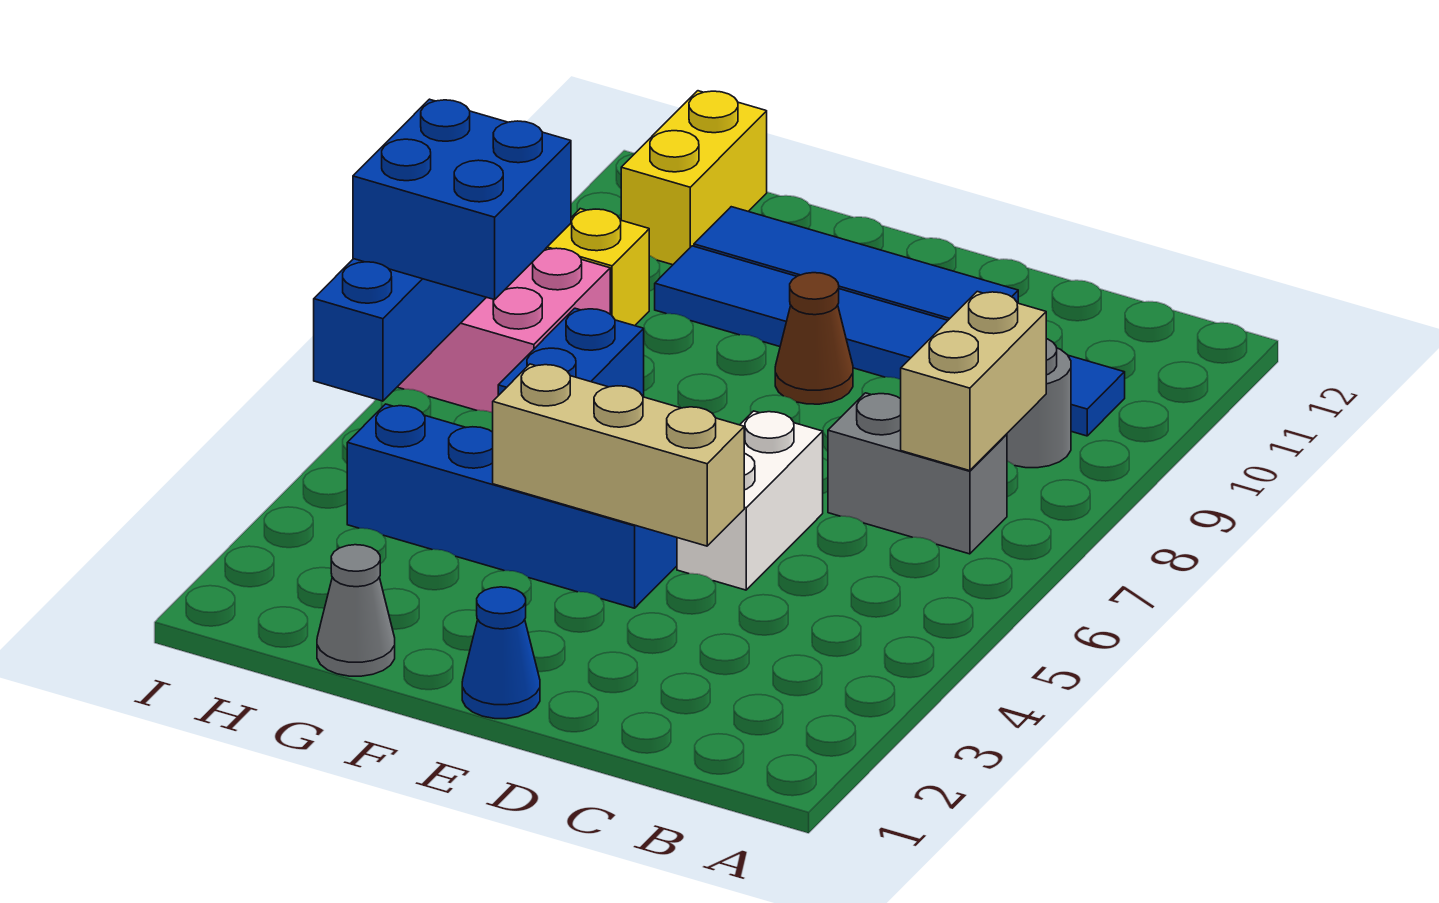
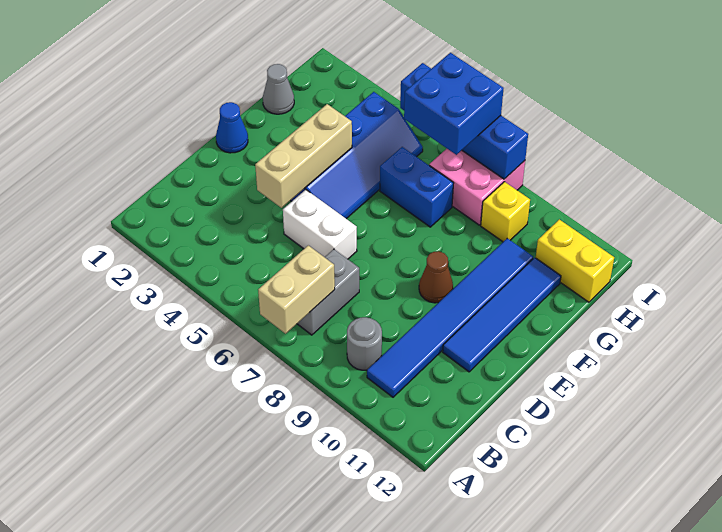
tan brick B7:B8 level 2 -> tan brick A7:B7 level 2

